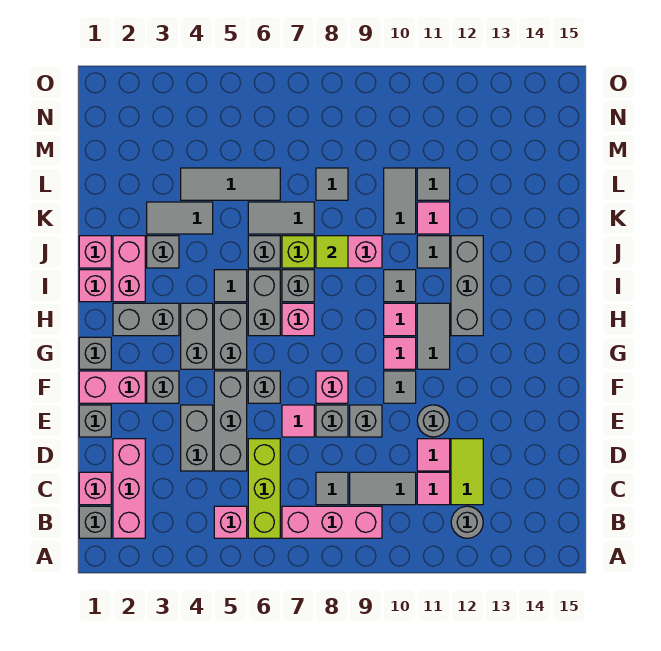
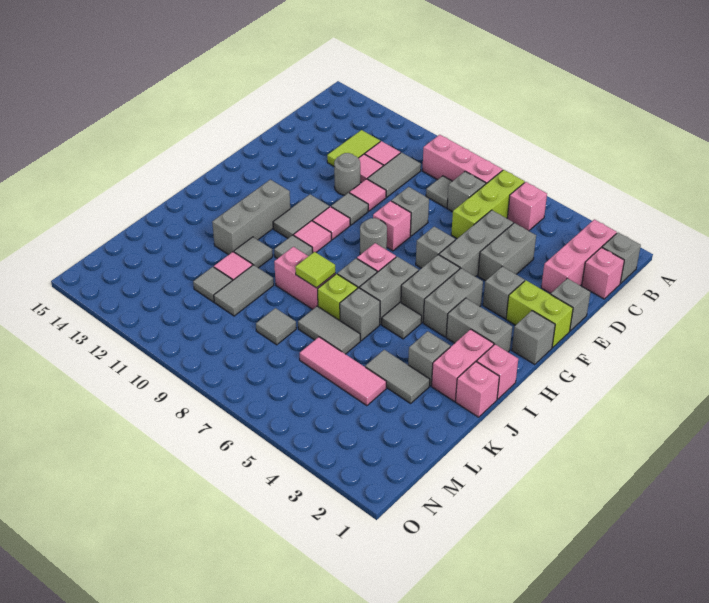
grey round brick B12 level 1 -> grey round brick G8 level 1
grey tile C9:C10 level 1 -> grey tile C10:D10 level 1
pink tile E7 level 1 -> pink tile E10 level 1
grey brick E9 level 1 -> grey brick C7 level 1
pink brick F1:F2 level 1 -> lime brick F1:F2 level 1
grey tile L4:L6 level 1 -> pink tile L4:L6 level 1

